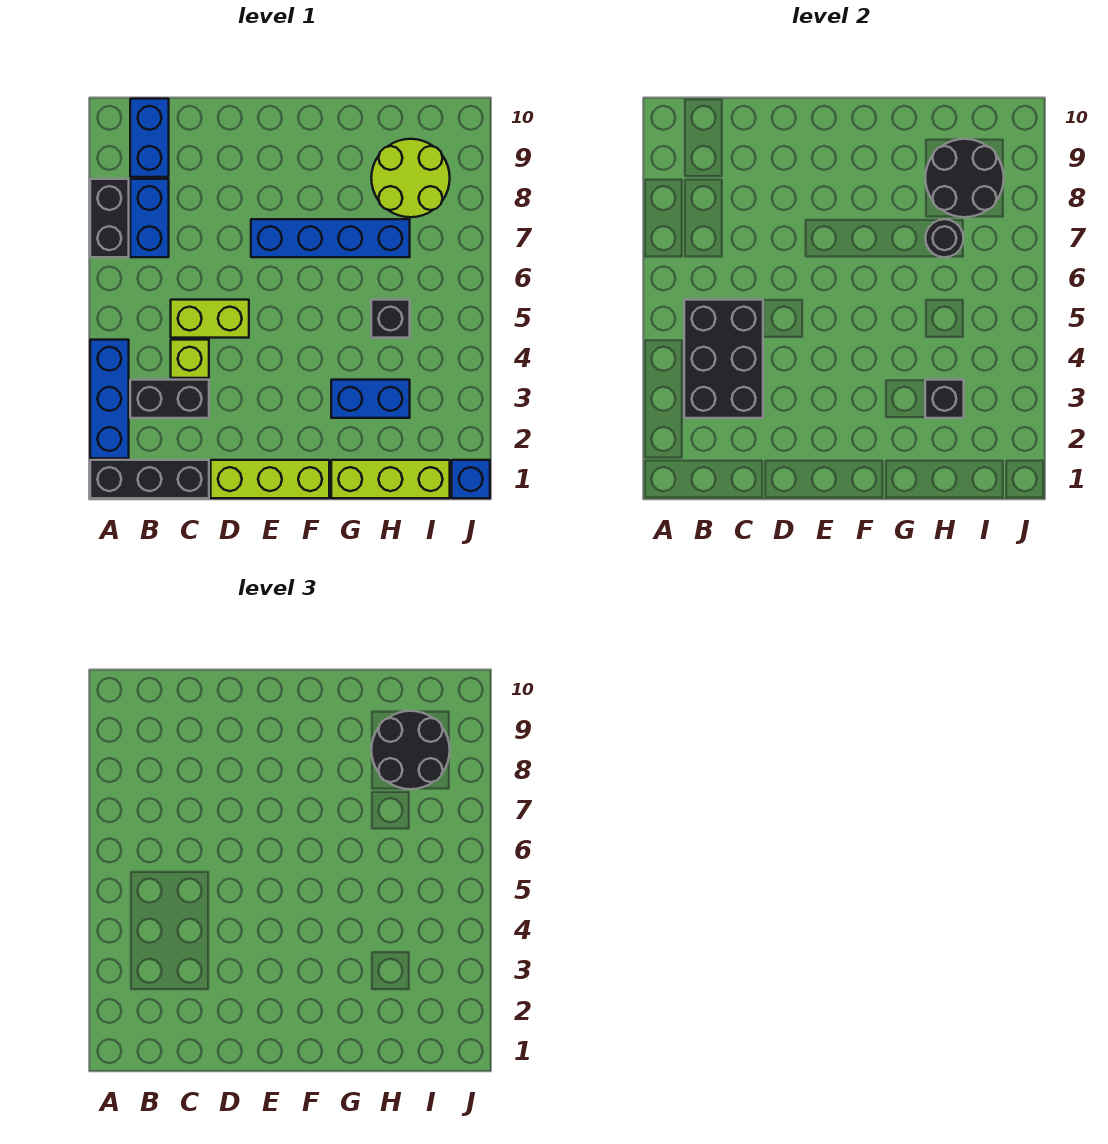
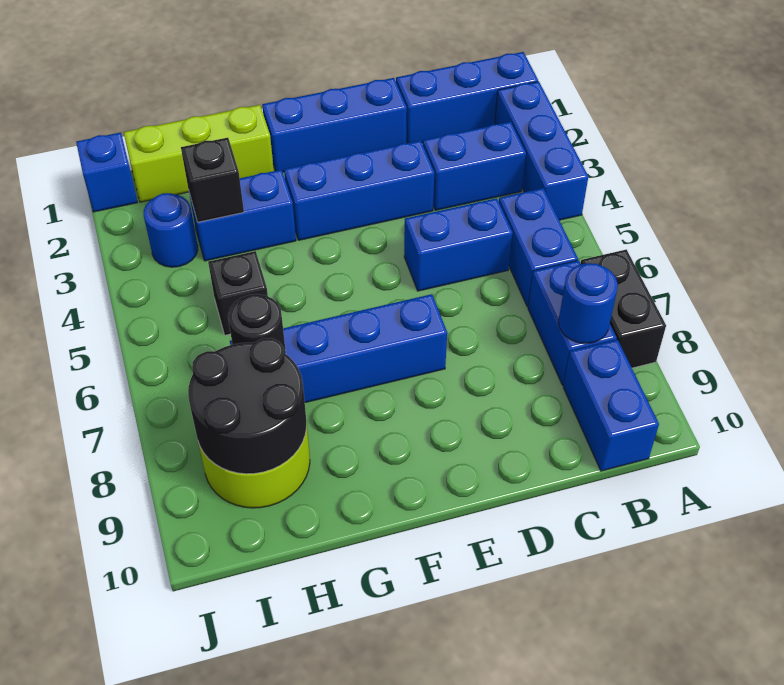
black brick A1:C1 level 1 -> blue brick A1:C1 level 1
black brick B3:C3 level 1 -> blue brick B3:C3 level 1
black brick B3:C5 level 2 -> none
none -> blue brick B5:B6 level 1
none -> blue round brick B8 level 2
lime brick C4 level 1 -> none
lime brick C5:D5 level 1 -> blue brick C5:D5 level 1
lime brick D1:F1 level 1 -> blue brick D1:F1 level 1
none -> blue brick D3:F3 level 1
black round brick H8:I9 level 3 -> none
none -> blue round brick I3 level 1

